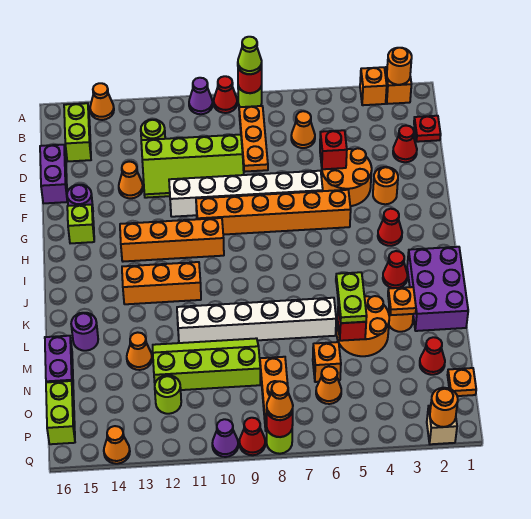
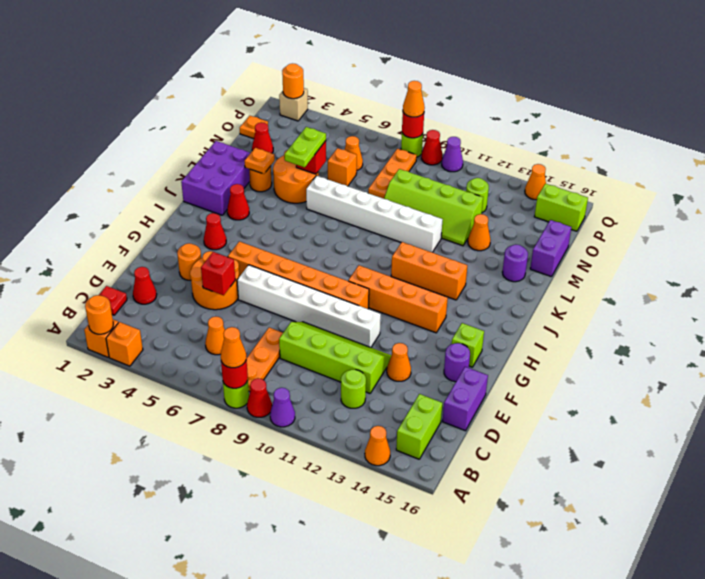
lime cone A8 level 3 -> orange cone A8 level 3
lime brick O16:P16 level 1 -> lime brick P15:P16 level 1

